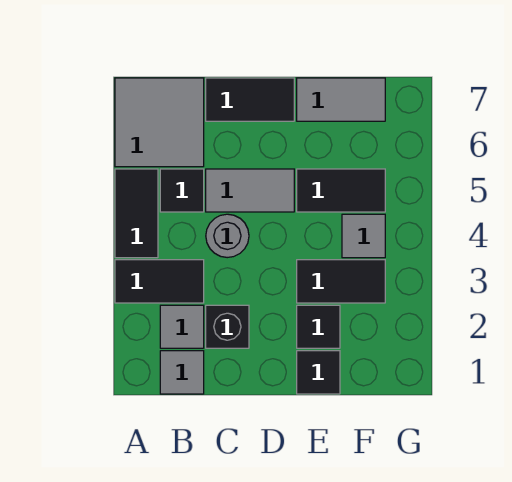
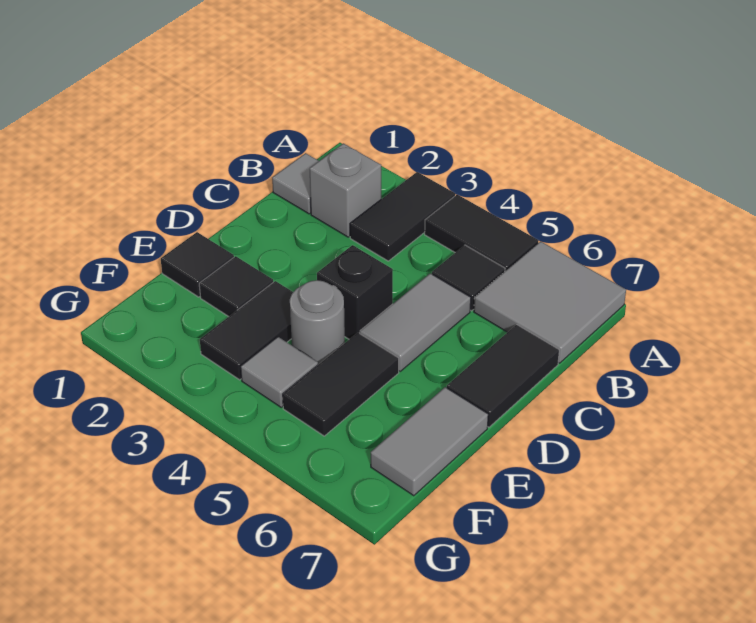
grey tile B2 level 1 -> grey brick B2 level 1
black brick C2 level 1 -> black brick D4 level 1
grey round brick C4 level 1 -> grey round brick E4 level 1

